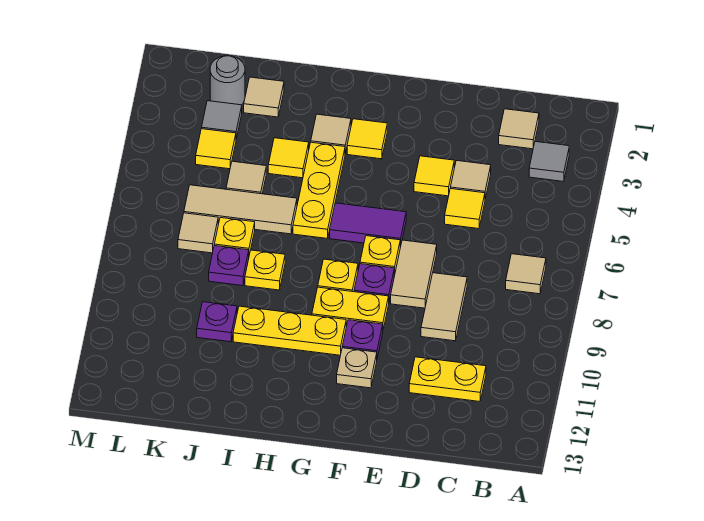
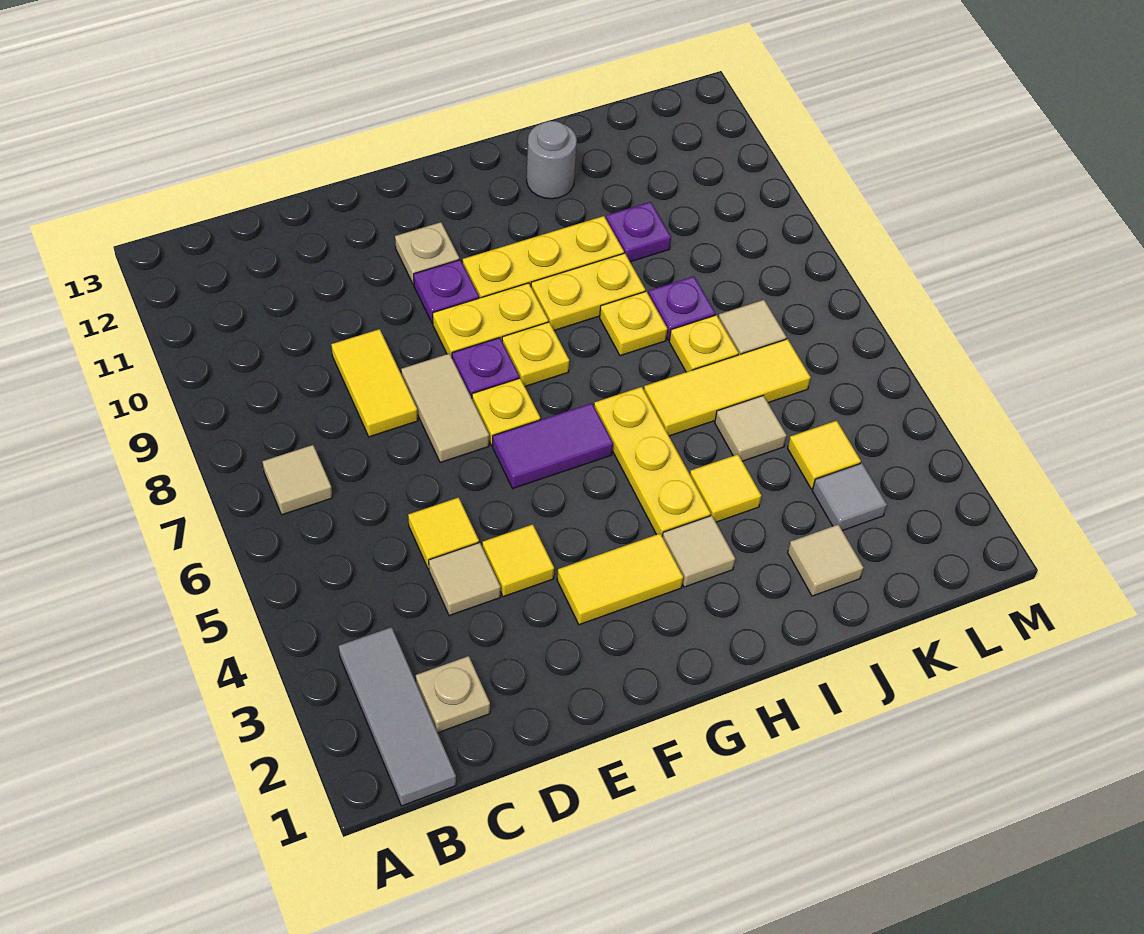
grey tile B3 level 1 -> grey tile B1:B3 level 1
tan tile C2 level 1 -> tan plate C2 level 1
yellow plate C11:D11 level 1 -> yellow plate H9:I9 level 1
tan tile D8:D9 level 1 -> yellow tile D8:D9 level 1
yellow tile G3 level 1 -> yellow tile F3:G3 level 1
tan tile I6:K6 level 1 -> yellow tile I6:K6 level 1
grey round brick K2 level 1 -> grey round brick I12 level 1

